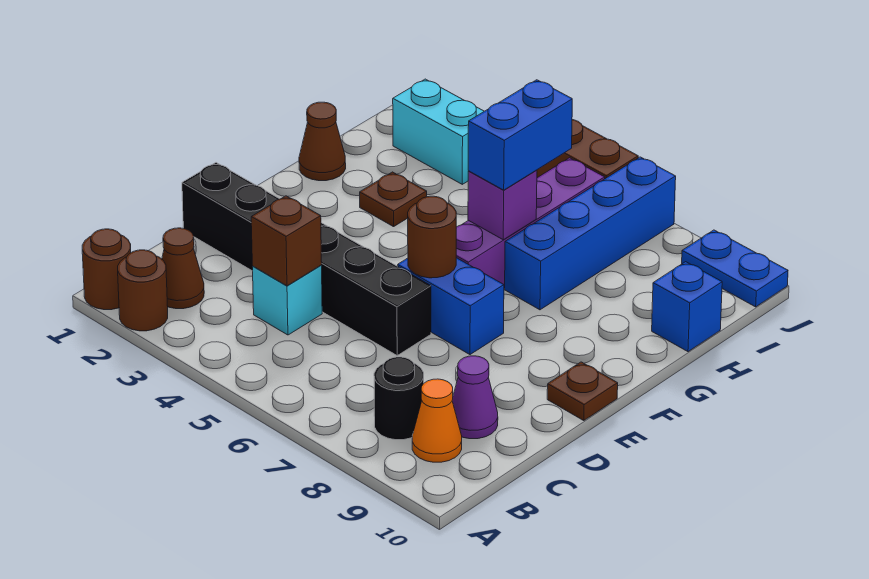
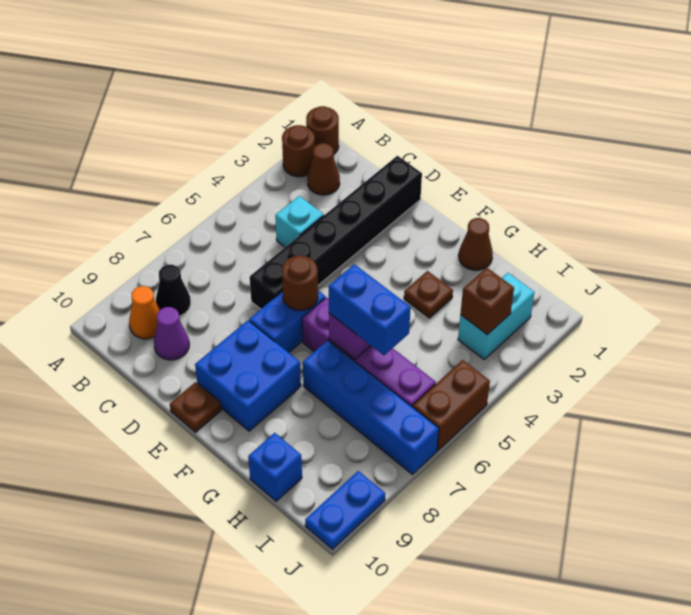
black round brick B8 level 1 -> black cone B8 level 1
brown brick C4 level 2 -> brown brick I3 level 2
none -> blue brick E8:F9 level 1

